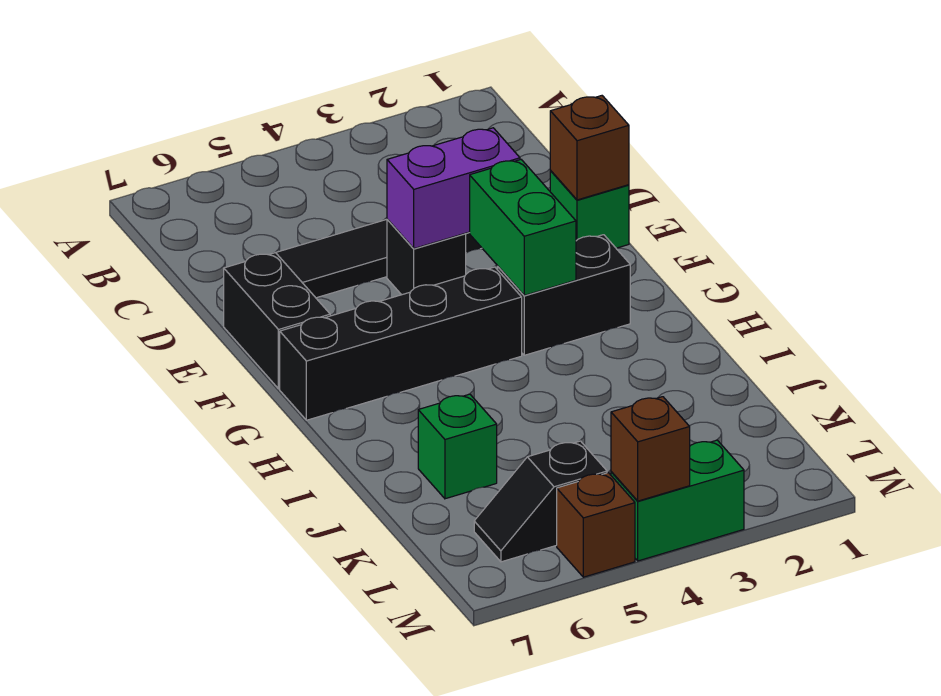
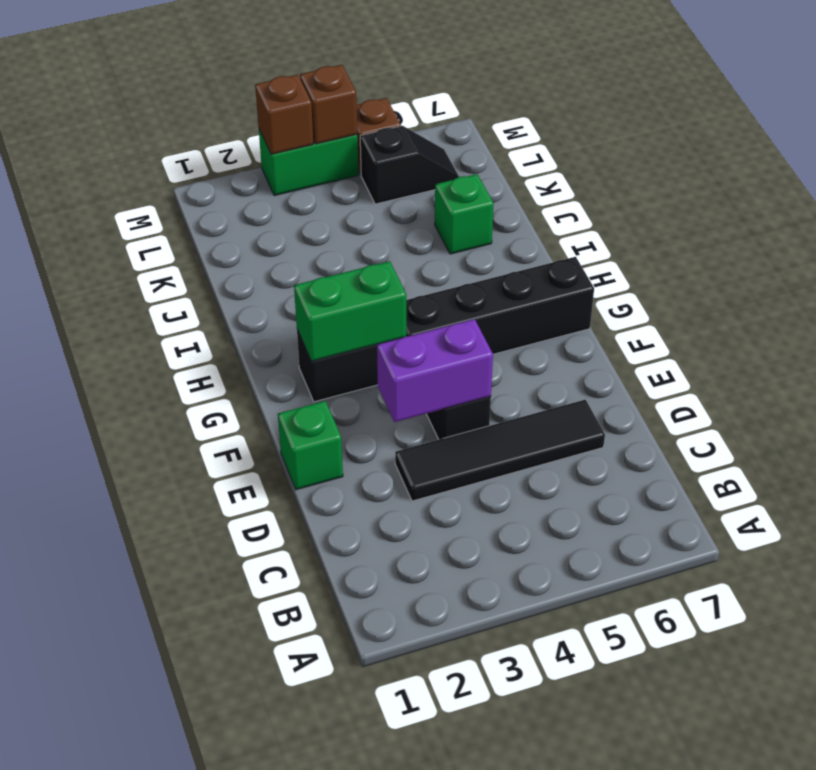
brown brick E1 level 2 -> brown brick M3 level 2
black brick E7:F7 level 1 -> none
green brick F3:G3 level 2 -> green brick G2:G3 level 2

